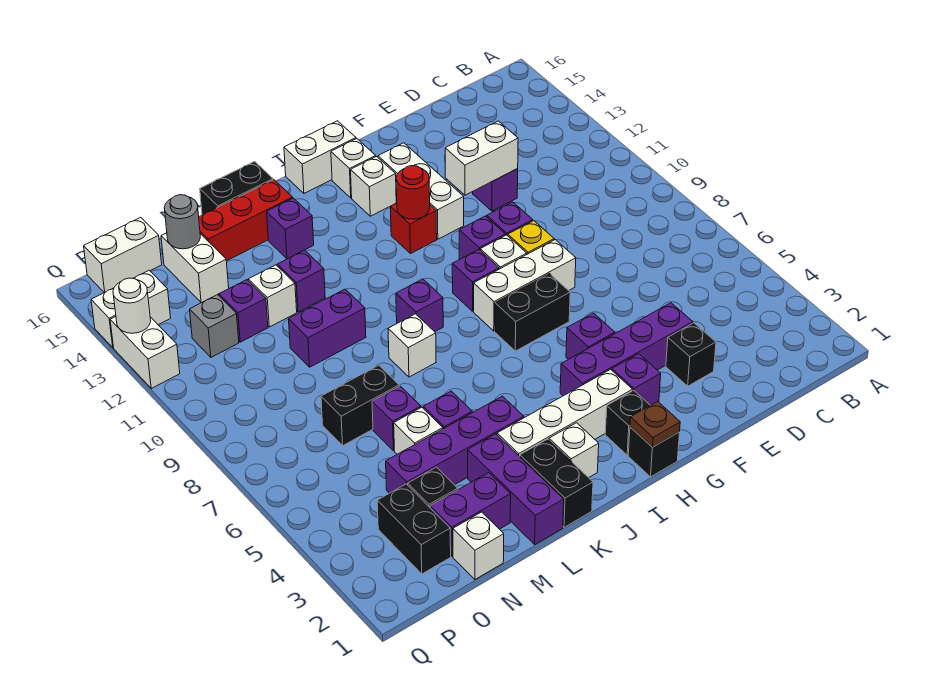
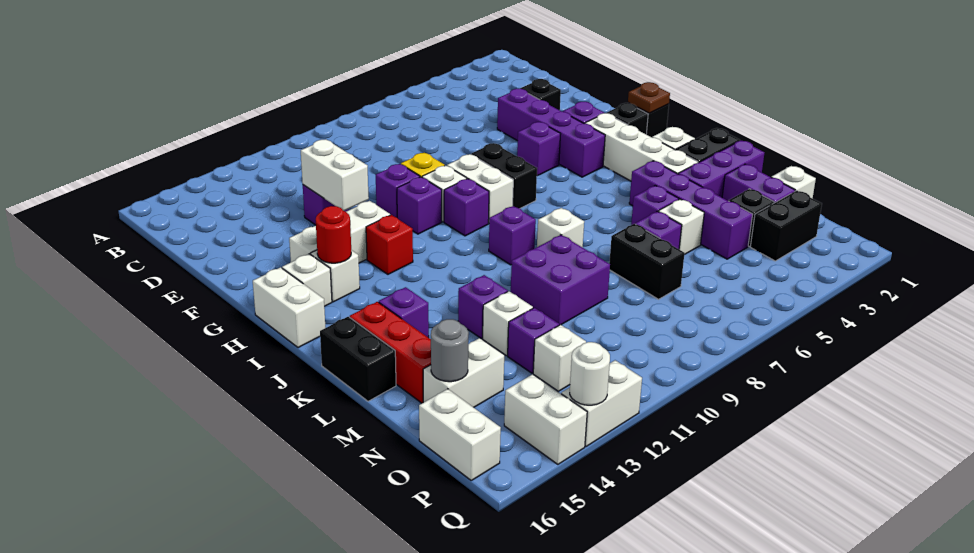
white brick F8:H8 level 1 -> white brick G8:H8 level 1
red round brick H12 level 2 -> red round brick H14 level 2
purple brick L10:M10 level 1 -> purple brick L9:M10 level 1
grey brick O12 level 1 -> white brick O12 level 1

